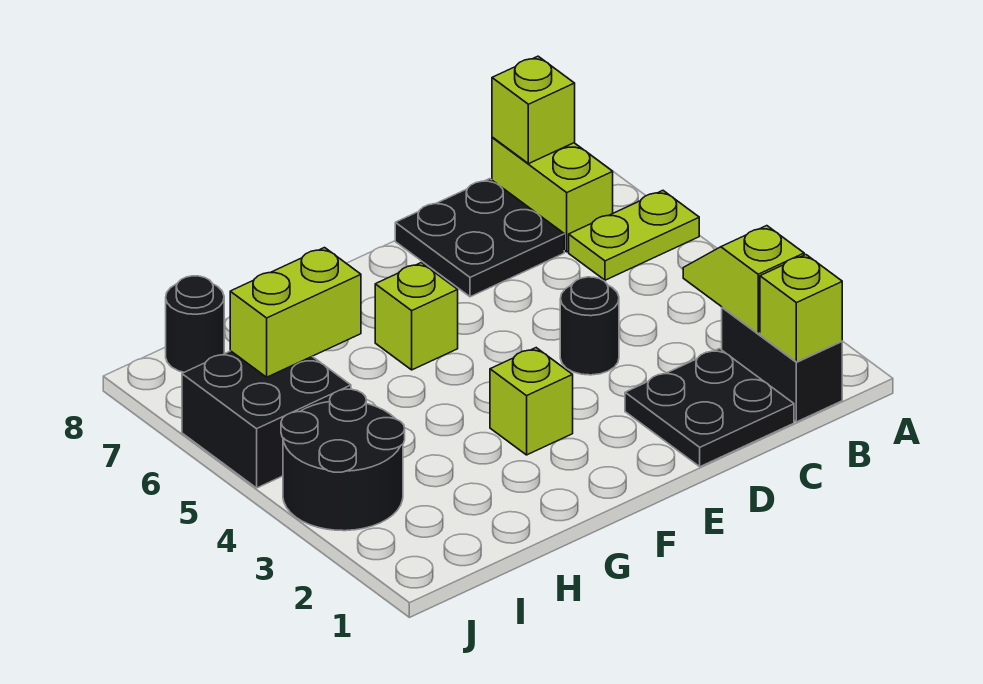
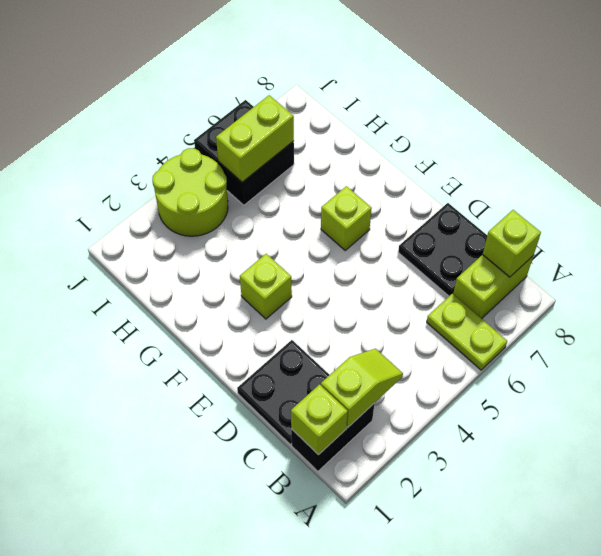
black round brick D4 level 1 -> none
lime brick H6:I6 level 2 -> lime brick I5:I6 level 2
black round brick I3:J4 level 1 -> lime round brick I3:J4 level 1
black round brick I8 level 1 -> none

